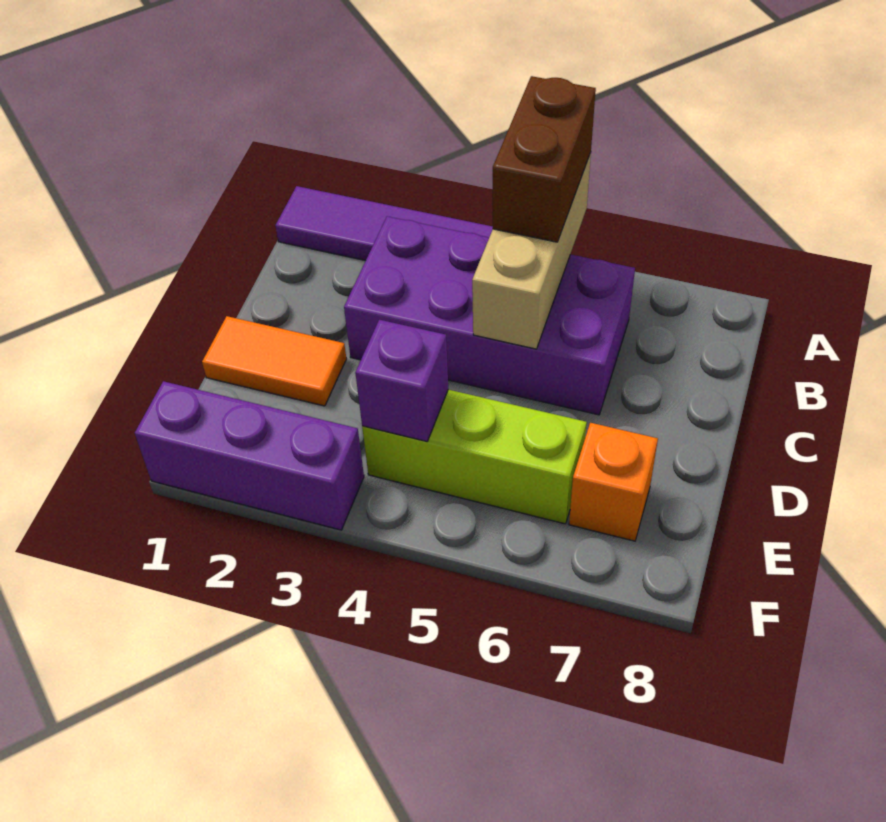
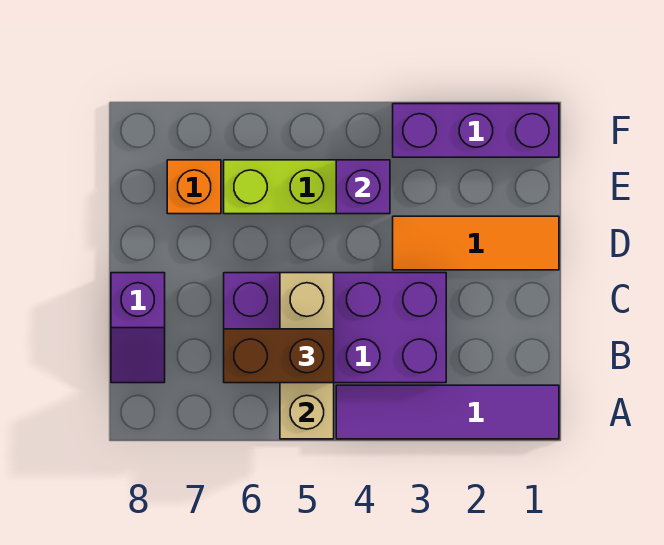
brown brick A5:B5 level 3 -> brown brick B5:B6 level 3
none -> purple slope B8:C8 level 1 top C
orange tile D1:D2 level 1 -> orange tile D1:D3 level 1

